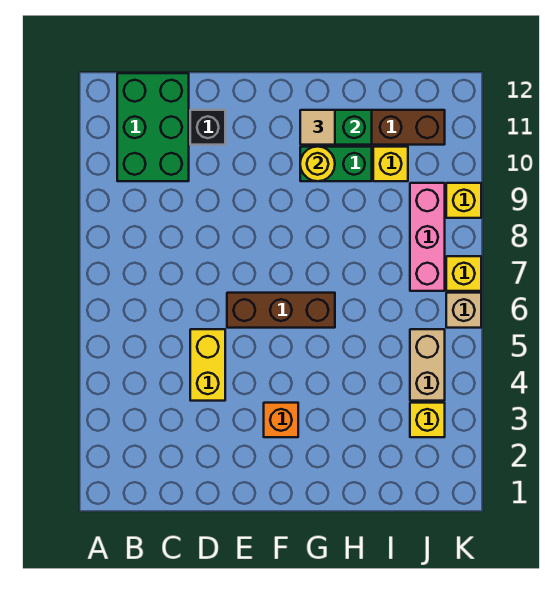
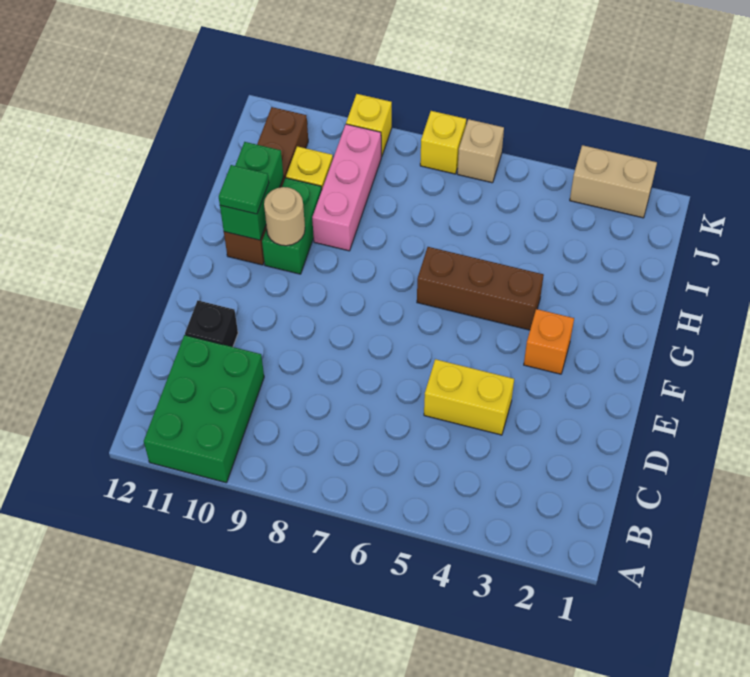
green brick B10:C12 level 1 -> green brick A10:C11 level 1
brown brick E6:G6 level 1 -> brown brick G4:G6 level 1
yellow round brick G10 level 2 -> tan round brick G10 level 2
tan tile G11 level 3 -> green tile G11 level 3
yellow brick J3 level 1 -> none
tan brick J4:J5 level 1 -> tan brick K2:K3 level 1
pink brick J7:J9 level 1 -> pink brick H9:J9 level 1

